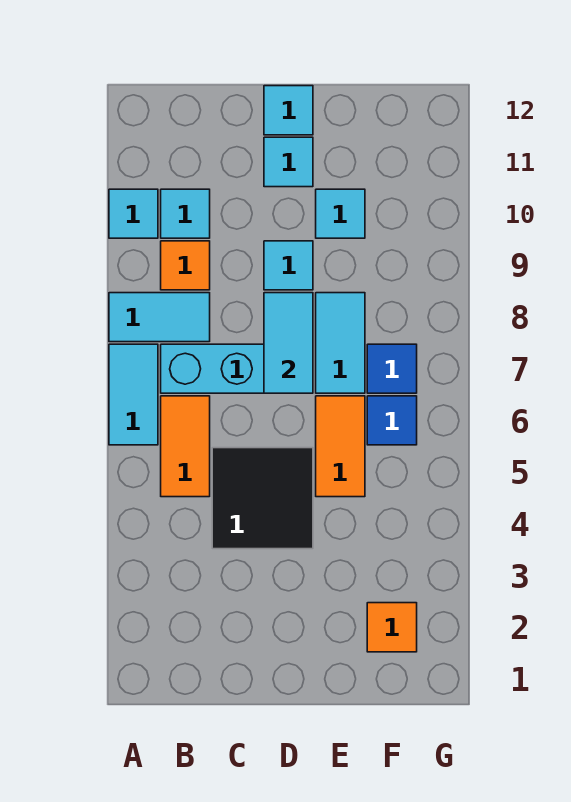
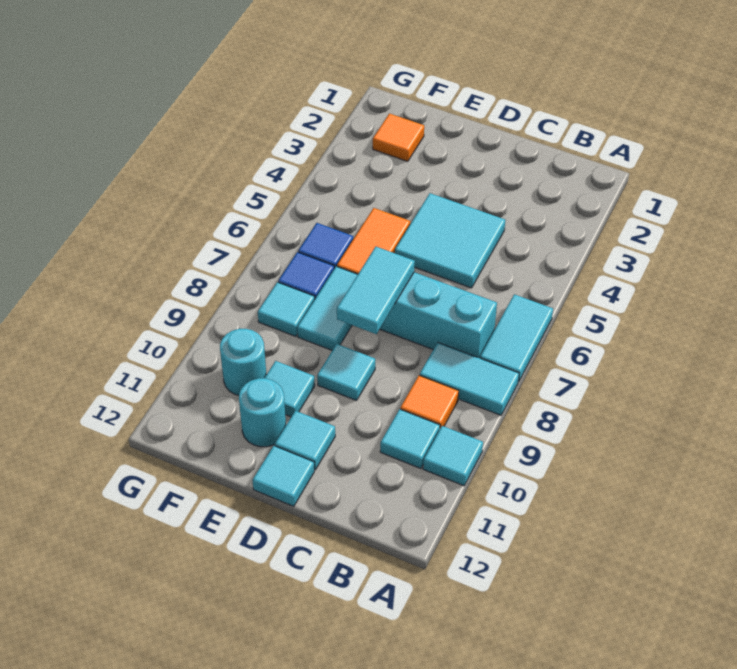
orange tile B5:B6 level 1 -> none
black tile C4:D5 level 1 -> cyan tile C4:D5 level 1
none -> cyan round brick E11 level 1
none -> cyan tile F8 level 1
none -> cyan round brick F10 level 1

